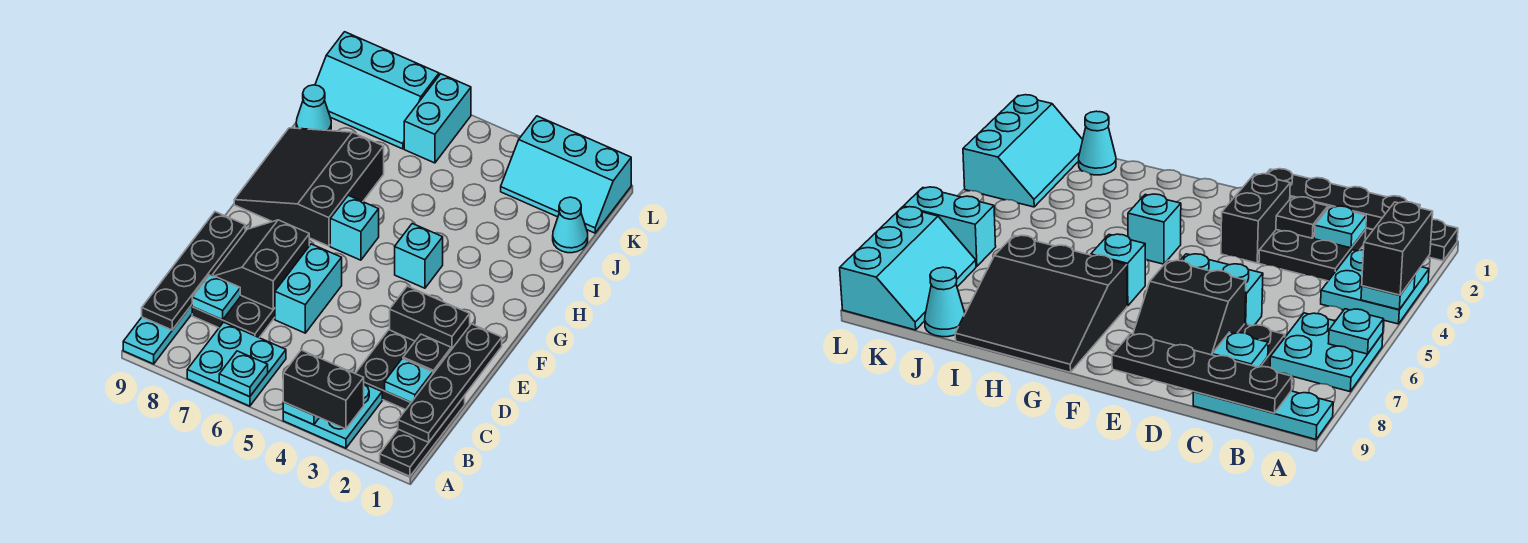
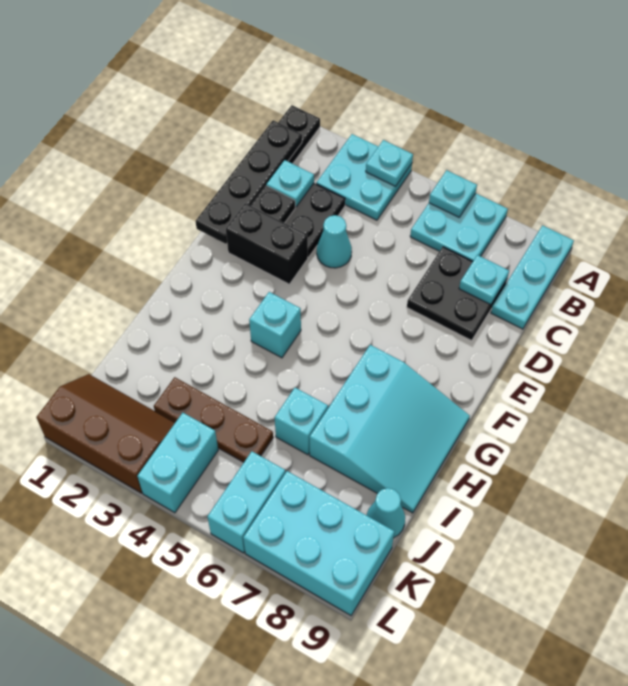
black brick A3:A4 level 3 -> none
black plate B9:E9 level 2 -> none
cyan brick D6:E6 level 1 -> cyan brick K4:L4 level 1
black slope D7:E8 level 2 top 7 -> none
cyan brick G6 level 1 -> cyan brick I6 level 1
black slope G7:I9 level 1 top 7 -> cyan slope G7:I9 level 1 top 7
cyan cone J1 level 1 -> cyan cone D4 level 1
none -> brown plate J3:J5 level 1
cyan slope K1:L3 level 1 top L -> brown slope K1:L3 level 1 top L
cyan slope K7:L9 level 1 top L -> cyan brick K7:L9 level 1

